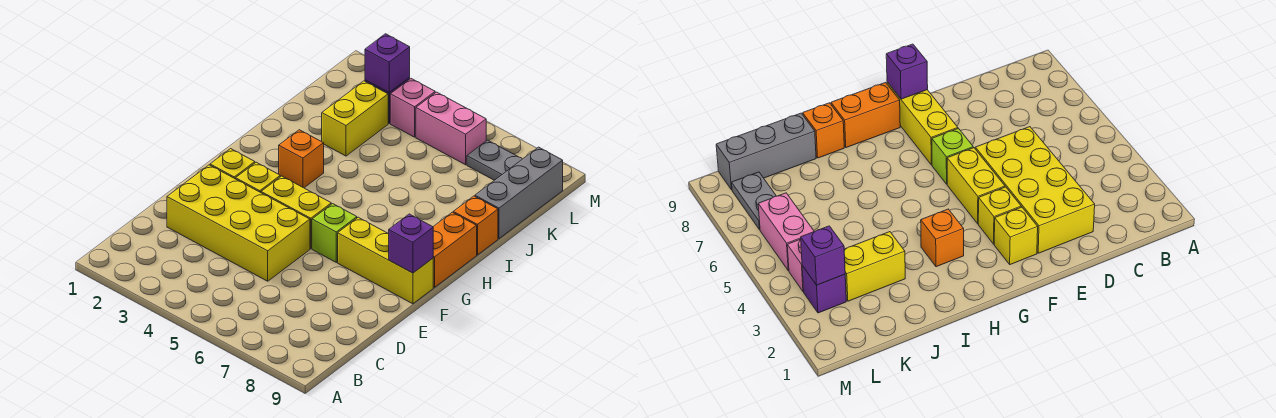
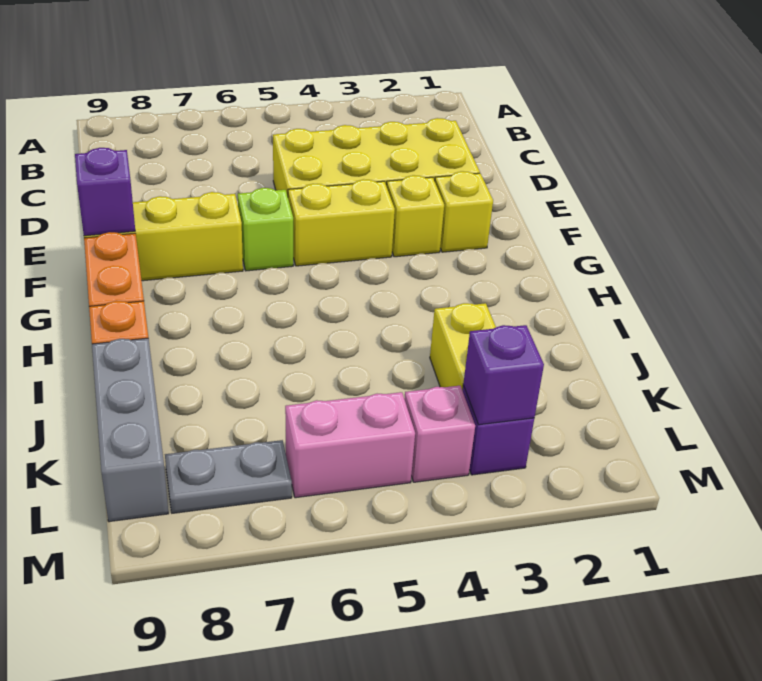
orange brick H3 level 1 -> none

